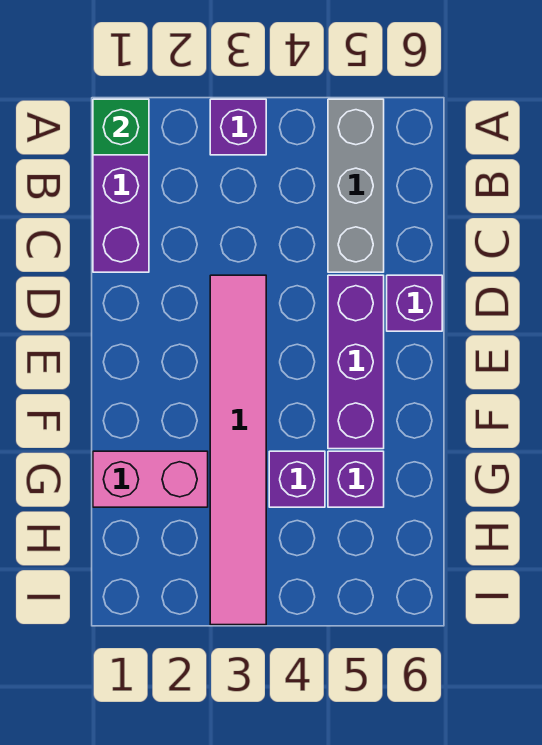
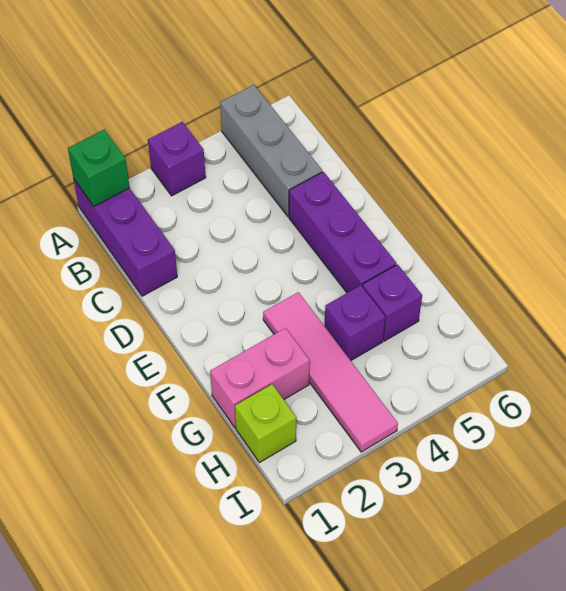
pink tile D3:I3 level 1 -> pink tile F3:I3 level 1
purple brick D6 level 1 -> none
none -> lime brick H1 level 1

